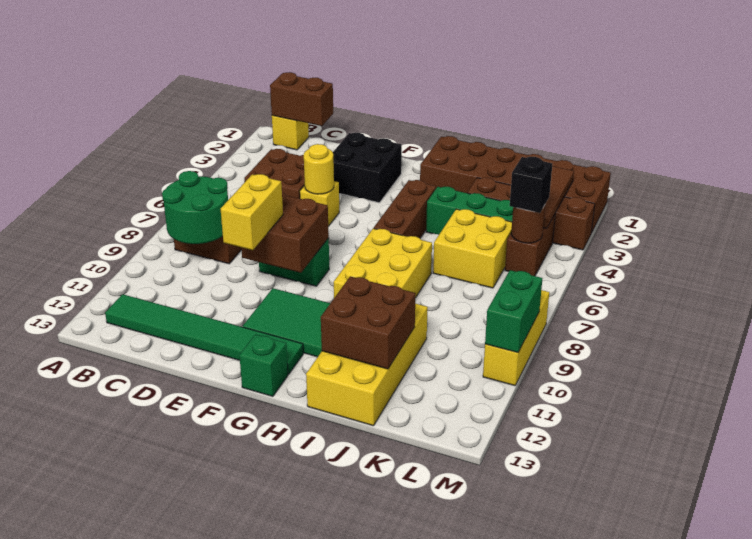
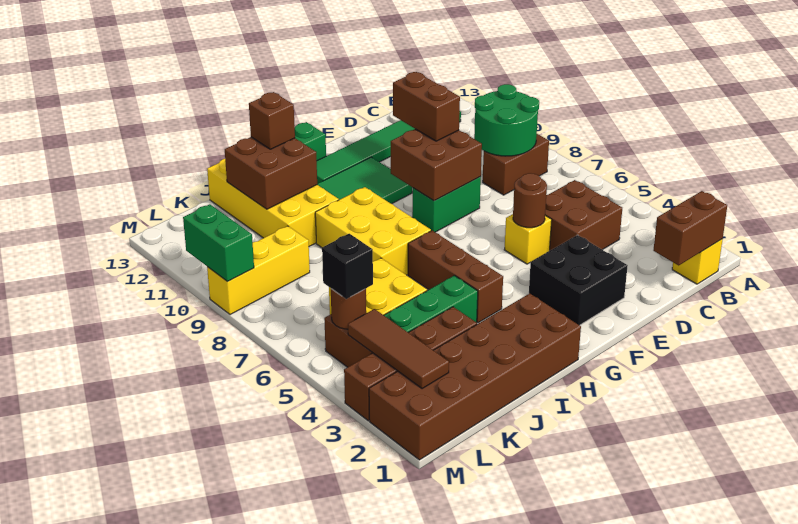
yellow round brick E5 level 2 -> brown round brick E5 level 2
yellow brick E9:E10 level 3 -> brown brick E9:E10 level 3
none -> brown brick I12 level 3
yellow brick M8:M10 level 1 -> yellow brick K9:M9 level 1

